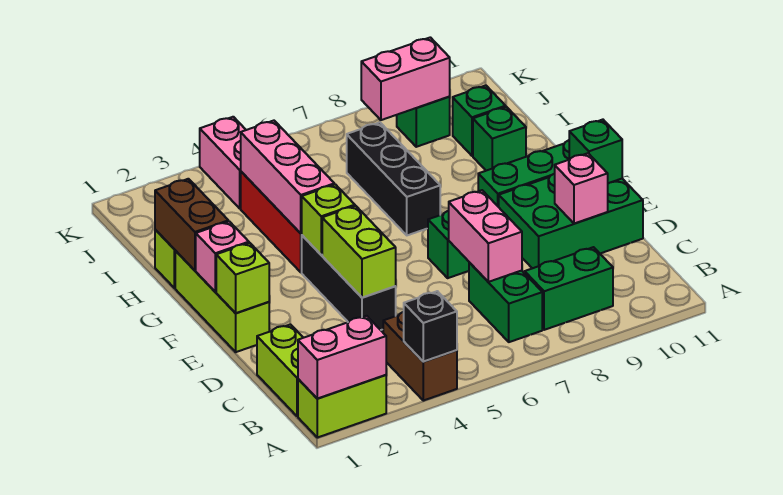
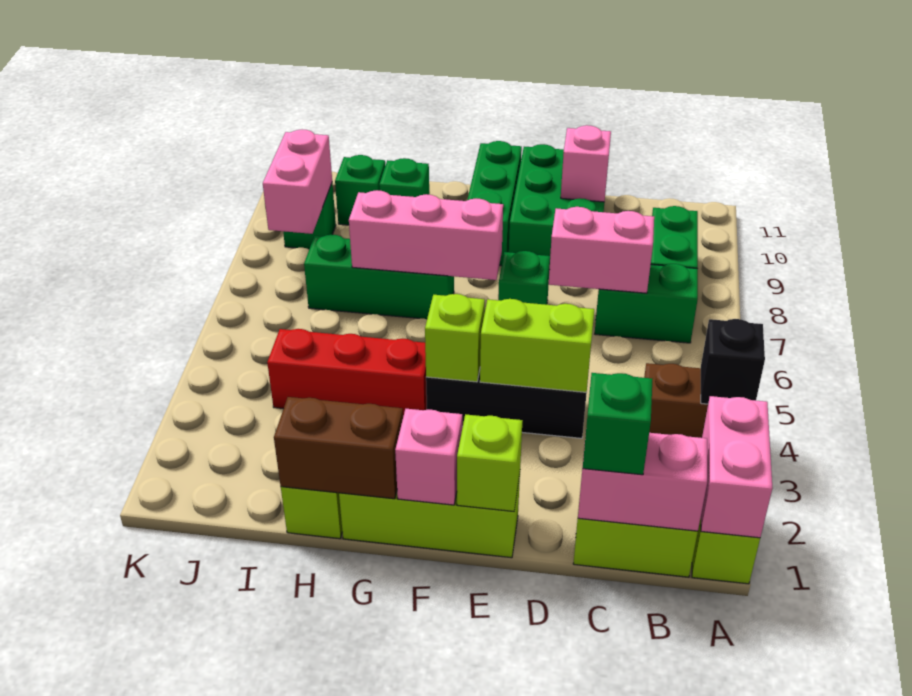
green brick E11 level 2 -> green brick C1 level 3
pink brick G4:I4 level 2 -> pink brick F7:H7 level 2
black brick G7:I7 level 1 -> green brick G7:I7 level 1
pink brick J4:K4 level 1 -> pink brick B1:C1 level 2

